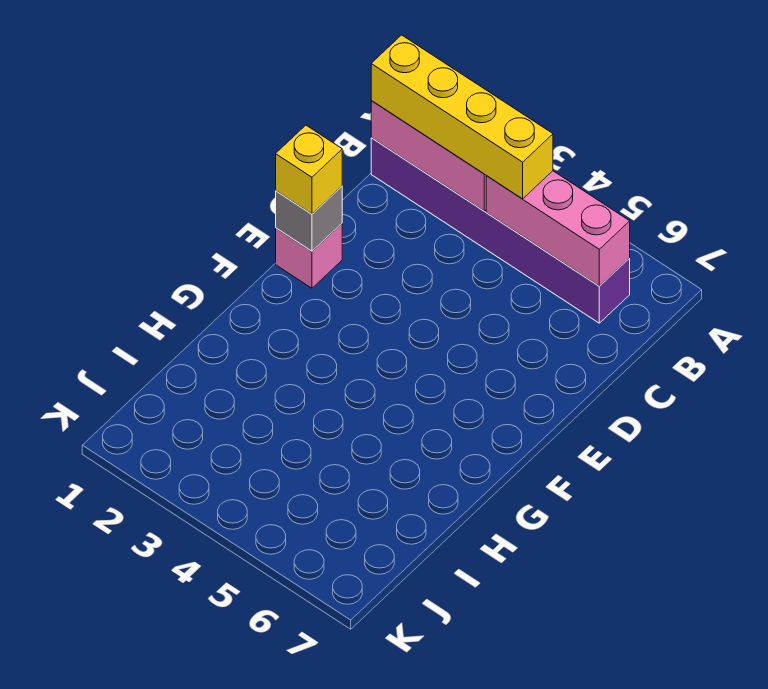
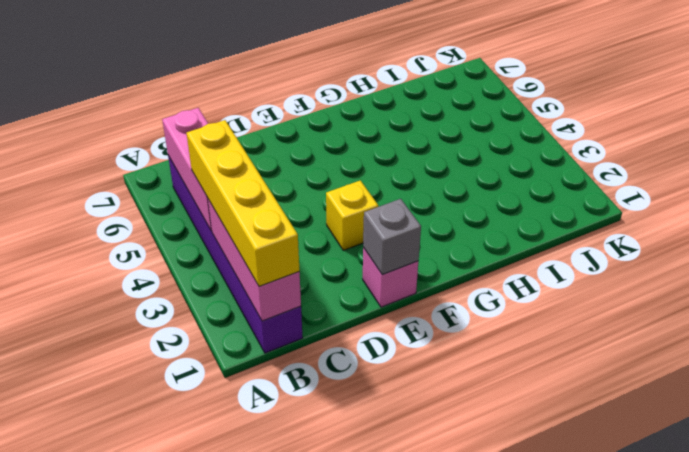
yellow brick E1 level 3 -> yellow brick E3 level 1

